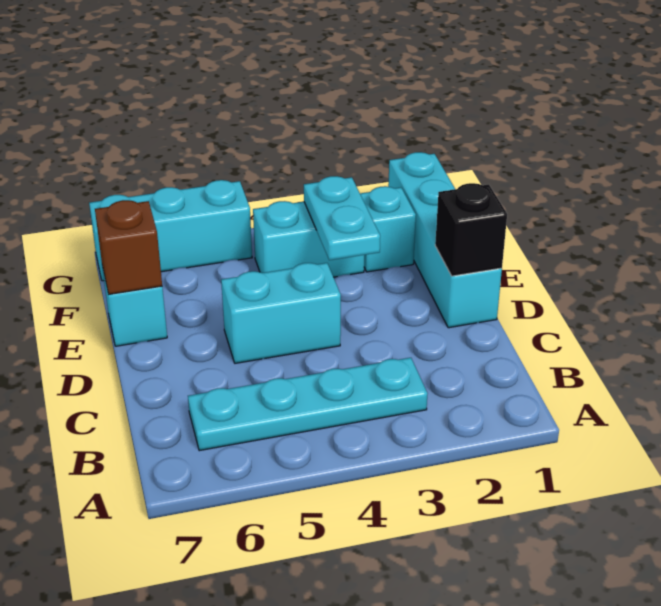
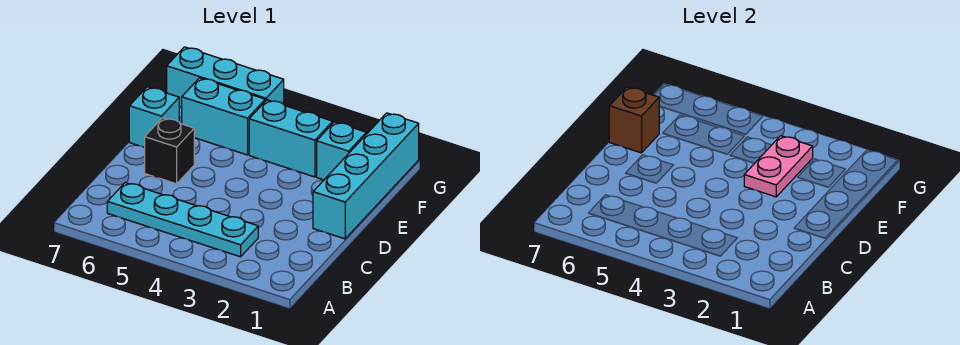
black brick D1 level 2 -> black brick D6 level 1
cyan brick D4:D5 level 1 -> cyan brick F5:F6 level 1
cyan plate E3:F3 level 2 -> pink plate E3:F3 level 2

